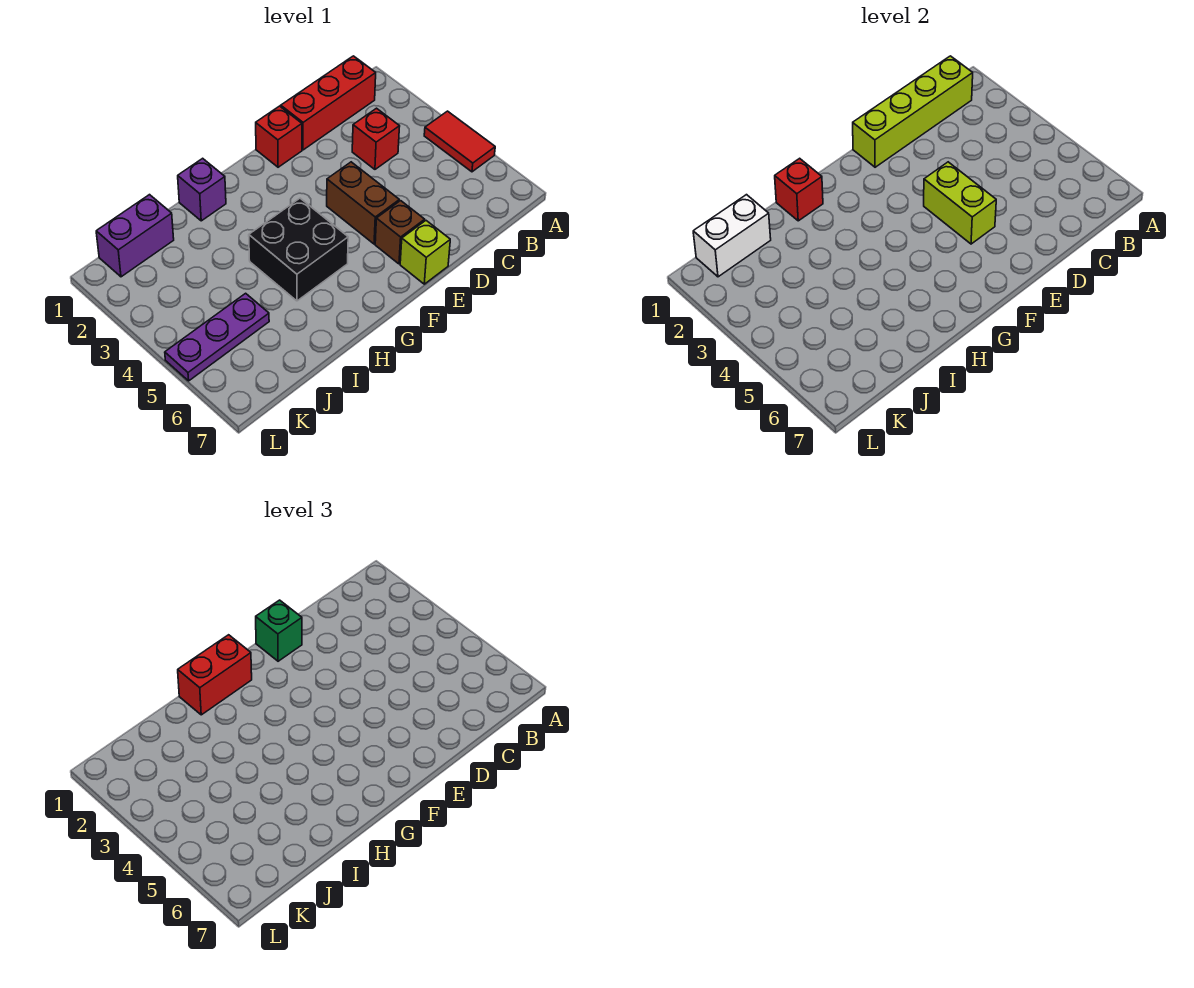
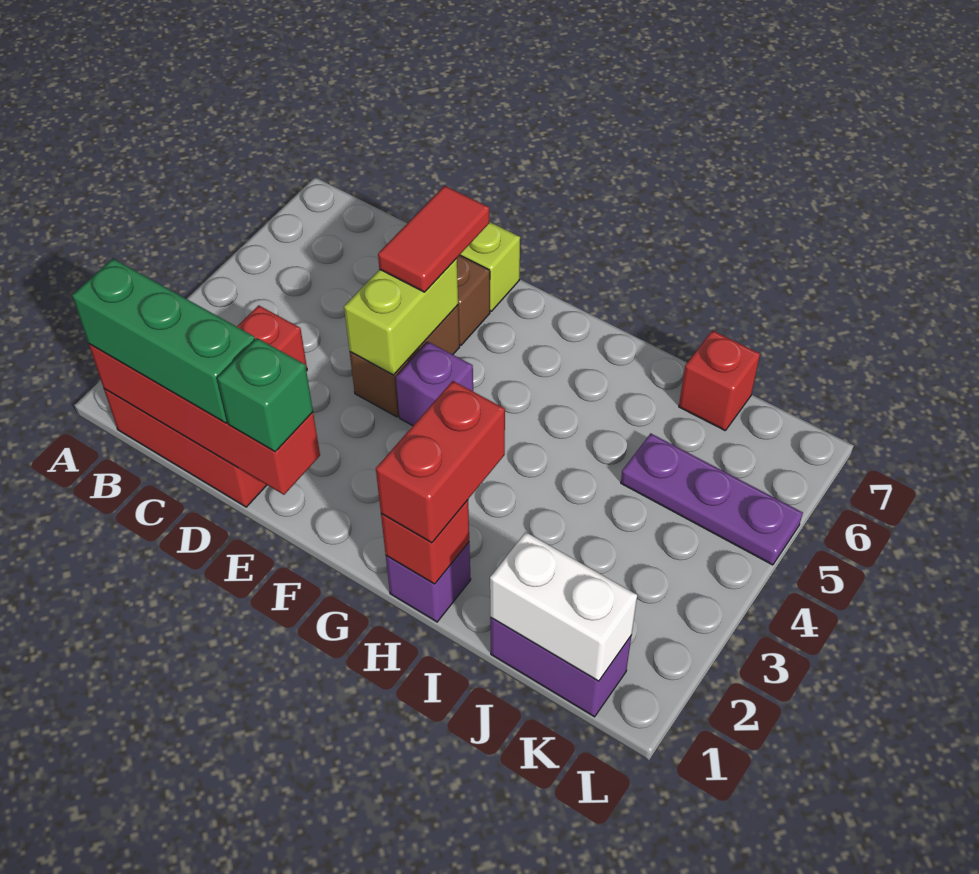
red tile A4:A5 level 1 -> red tile E5:E6 level 3
lime brick B1:E1 level 2 -> red brick B1:E1 level 2
none -> green brick B1:D1 level 3
red brick E1 level 1 -> red brick J7 level 1
none -> purple brick F4 level 1
red brick G1:H1 level 3 -> red brick H1:H2 level 3
black brick G4:H5 level 1 -> none

